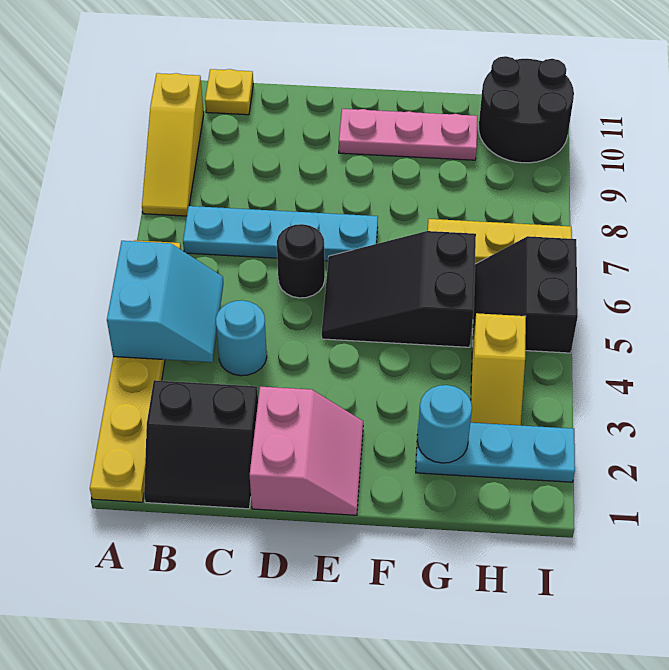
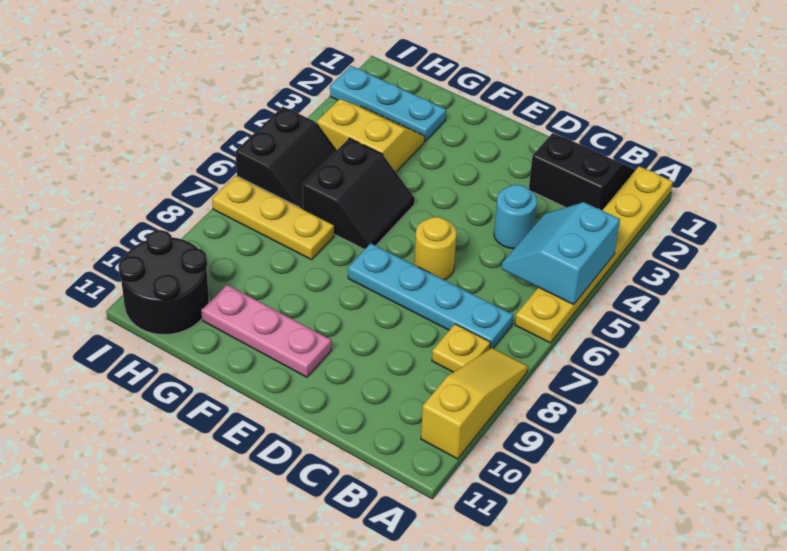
yellow plate B11 level 1 -> yellow plate B8 level 1
pink slope D1:E2 level 1 top D -> none
black round brick D6 level 1 -> yellow round brick D6 level 1
black slope E5:G6 level 1 top G -> black slope F5:G6 level 1 top G
cyan round brick G2 level 2 -> none
yellow slope H3:H4 level 1 top 4 -> yellow slope G3:H4 level 1 top 4

